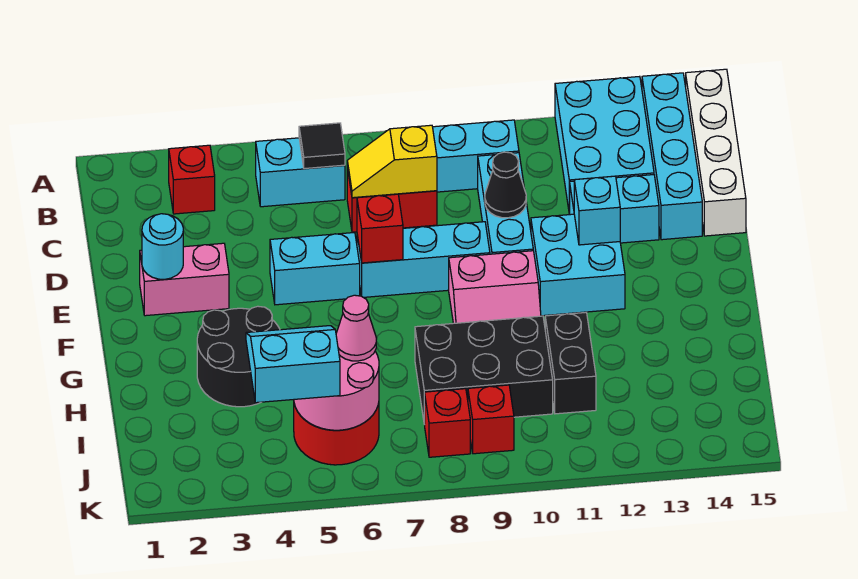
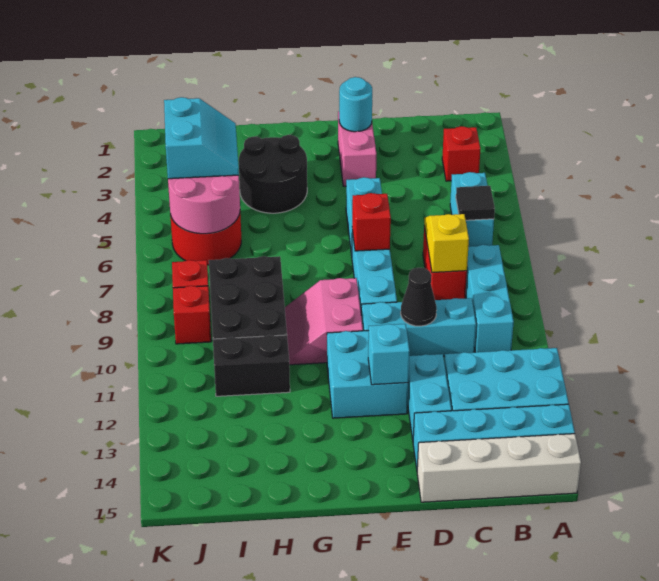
pink cone I6 level 3 -> none

